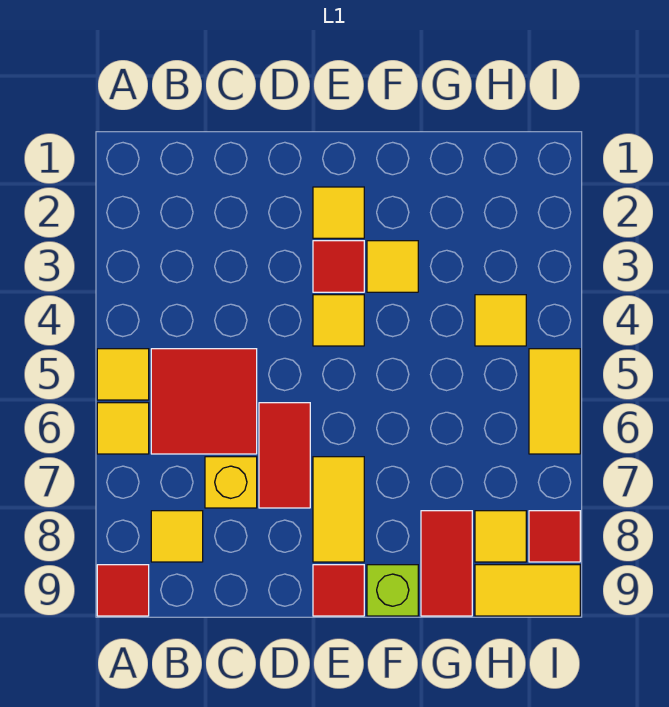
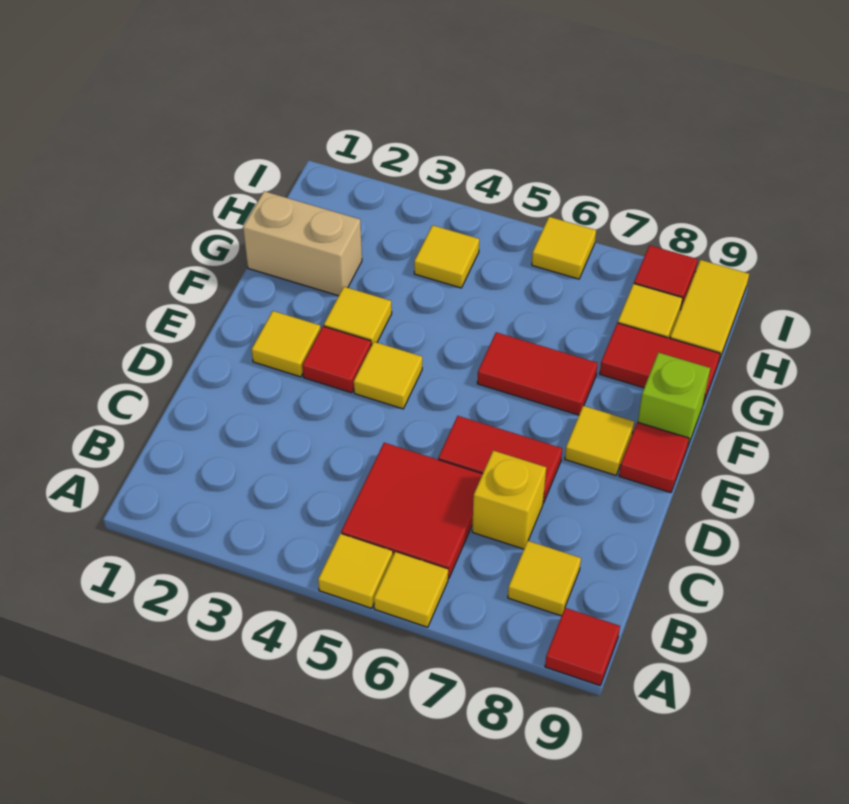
yellow tile E7:E8 level 1 -> yellow tile E8 level 1
none -> red tile F6:F7 level 1
none -> tan brick G1:G2 level 1
yellow tile I5:I6 level 1 -> yellow tile I6 level 1

